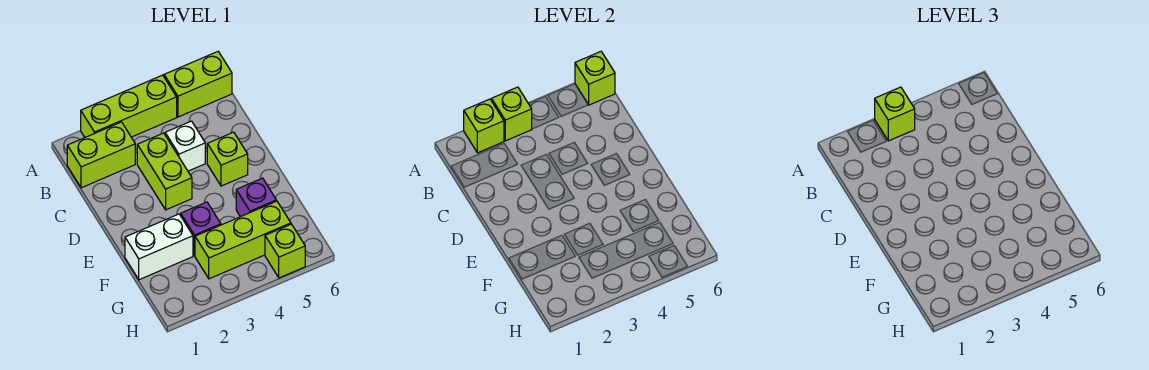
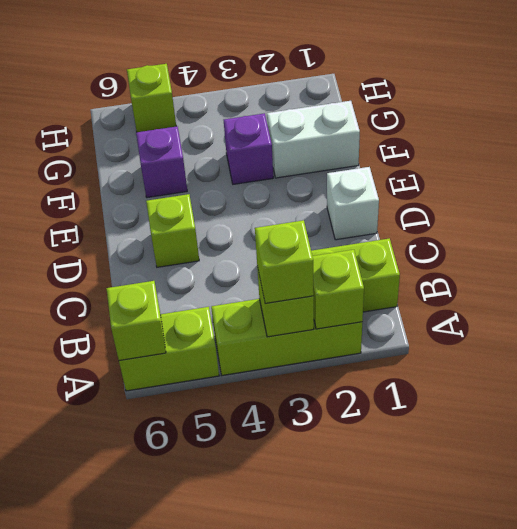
lime brick C3:D3 level 1 -> none
white brick C4 level 1 -> white brick D1 level 1
lime brick G3:G5 level 1 -> none

